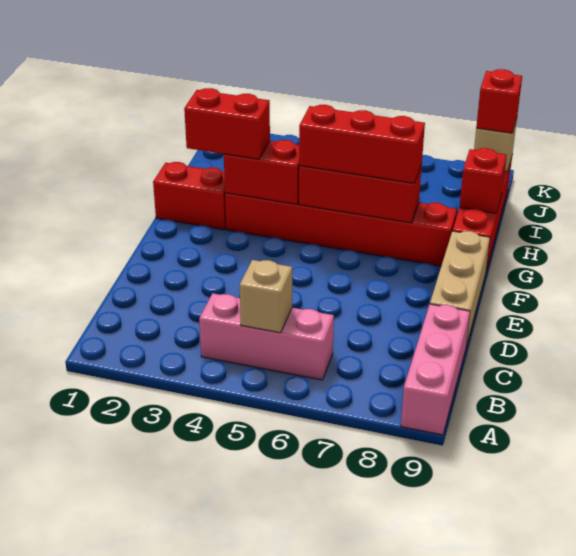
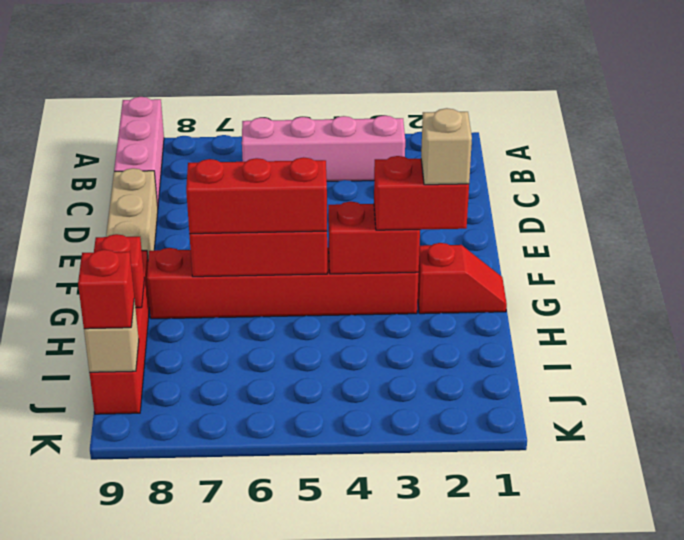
pink brick B4:B6 level 1 -> pink brick B3:B6 level 1
tan brick B5 level 2 -> tan brick G2 level 4
red brick G1:G2 level 1 -> red slope G1:G2 level 1 top 2

